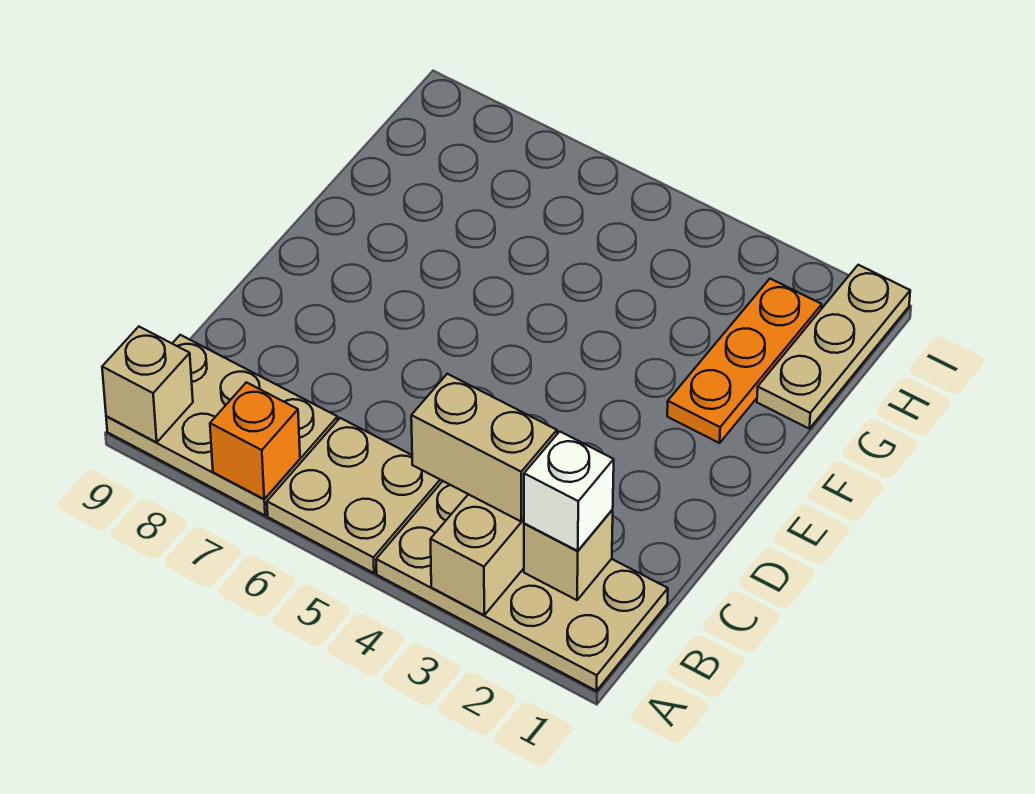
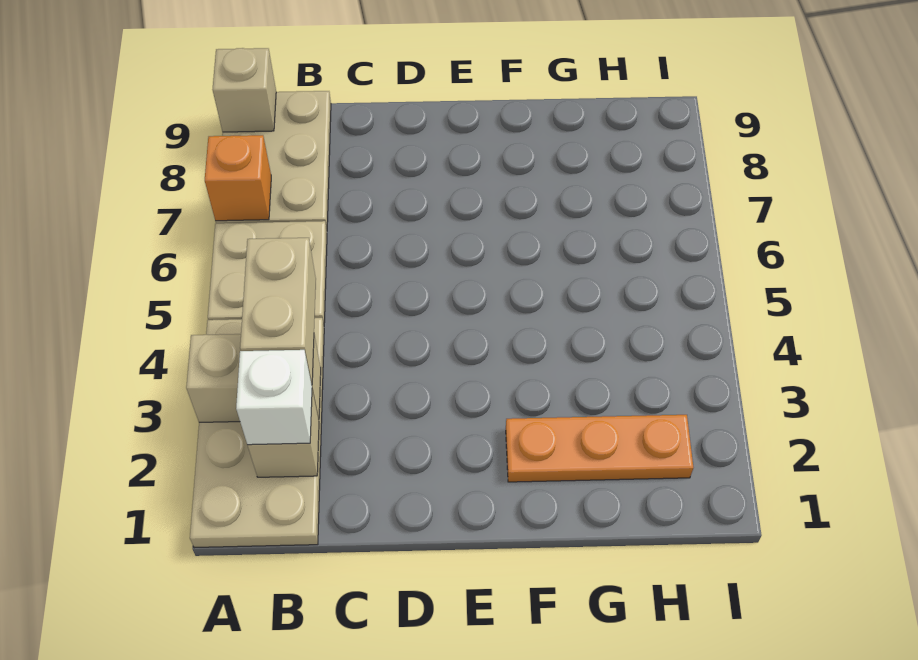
tan plate G1:I1 level 1 -> none

